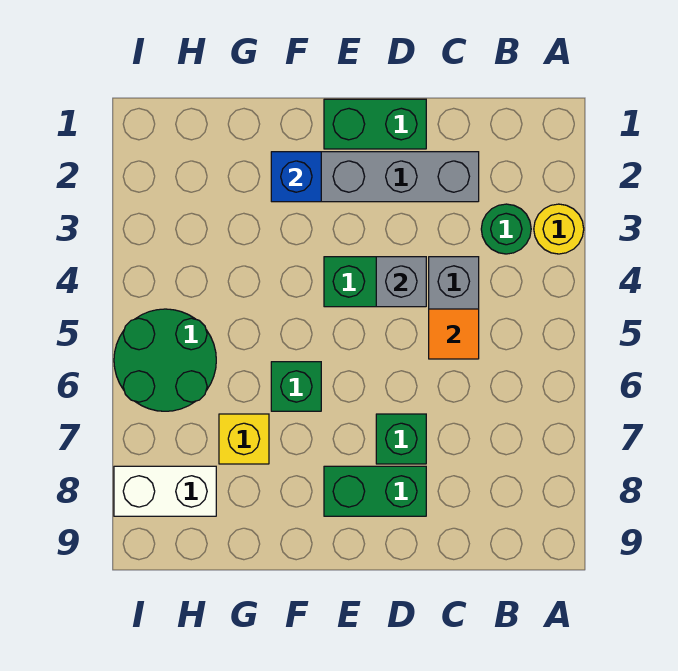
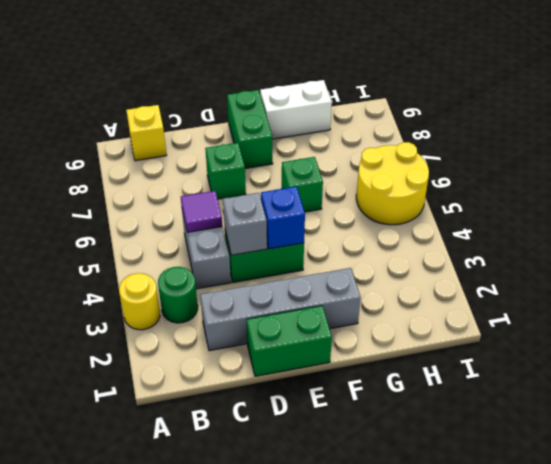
orange tile C5 level 2 -> purple tile C5 level 2
green brick D8:E8 level 1 -> green brick E8:E9 level 1
blue brick F2 level 2 -> blue brick E4 level 2
yellow brick G7 level 1 -> yellow brick B9 level 1
green round brick H5:I6 level 1 -> yellow round brick H5:I6 level 1
white brick H8:I8 level 1 -> white brick F9:G9 level 1

